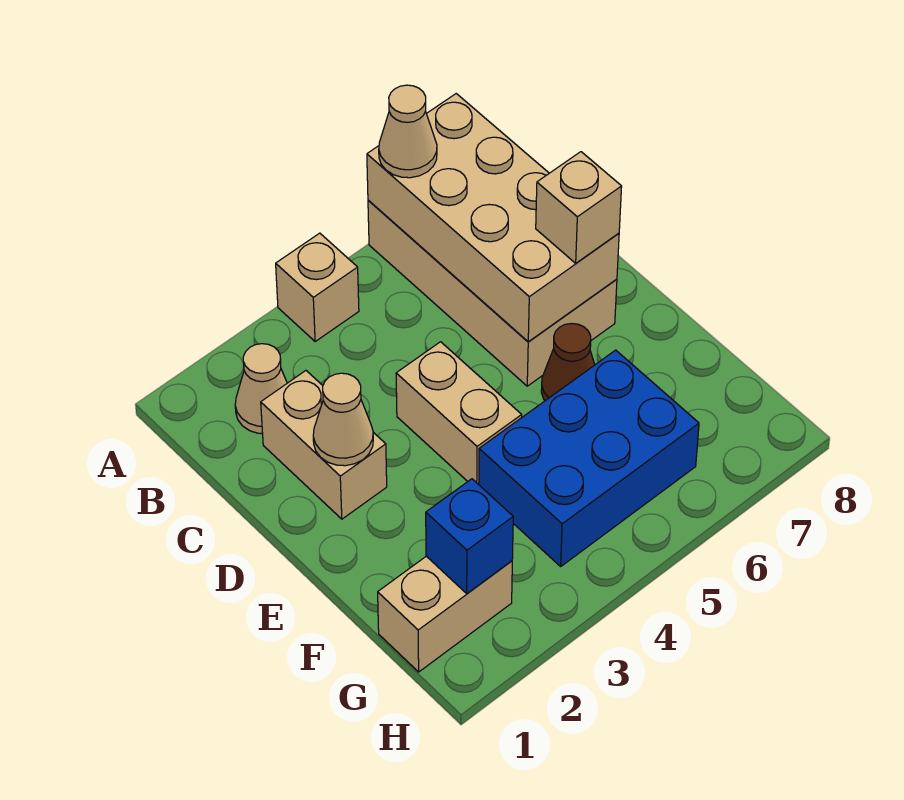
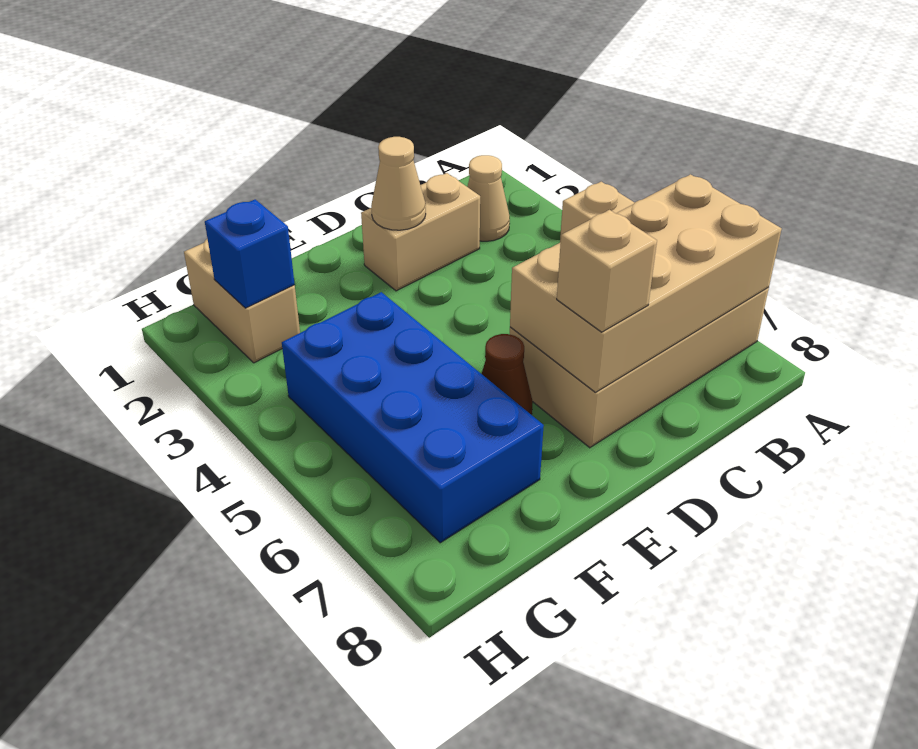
tan cone A6 level 3 -> none
tan brick D4:E4 level 1 -> none
blue brick F4:G6 level 1 -> blue brick F4:G7 level 1

